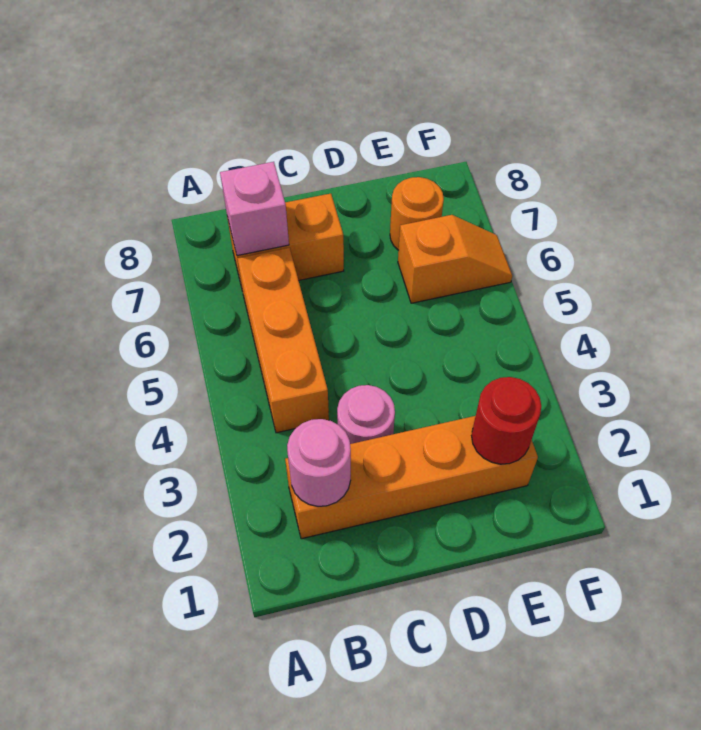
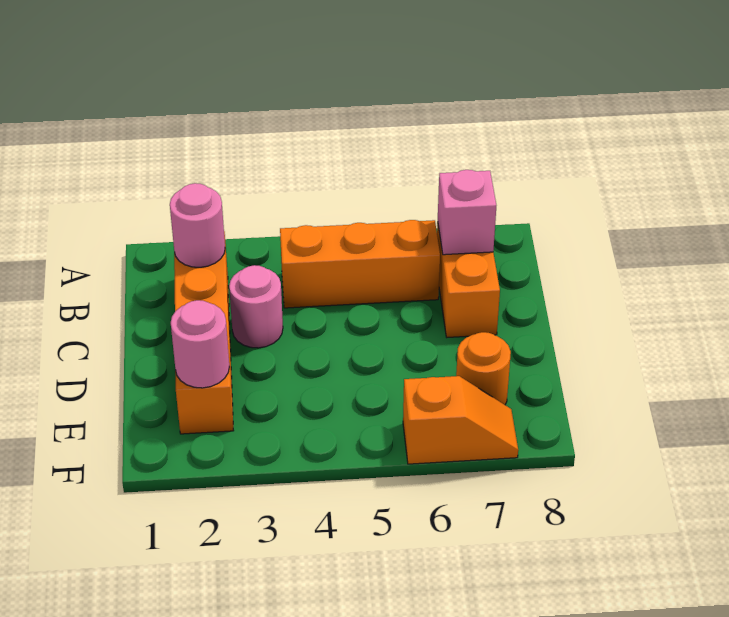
red round brick E2 level 2 -> pink round brick E2 level 2
orange slope E6:F6 level 1 top E -> orange slope F6:F7 level 1 top 6

